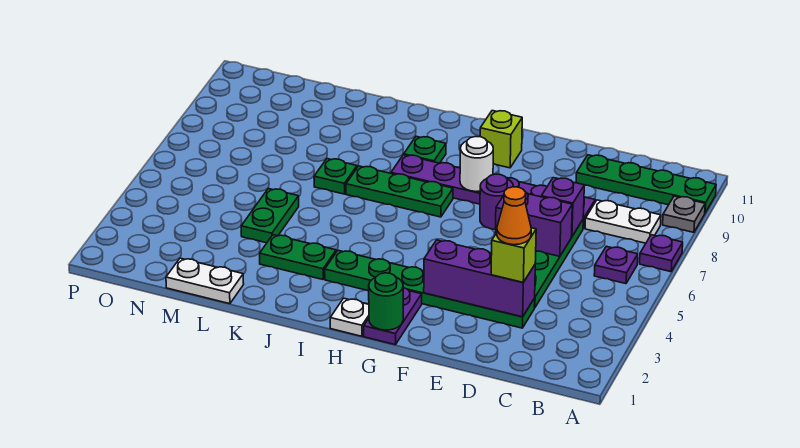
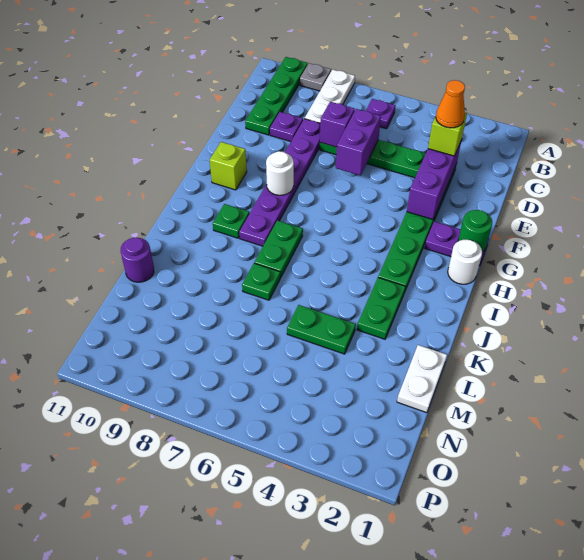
purple plate A7 level 1 -> purple plate D9 level 1
white plate B8:C8 level 1 -> white plate A8:C8 level 1
purple round brick F7 level 1 -> purple round brick L11 level 1
white plate H1 level 1 -> white round brick H1 level 1
green plate H7:J7 level 1 -> green plate I7:J7 level 1

